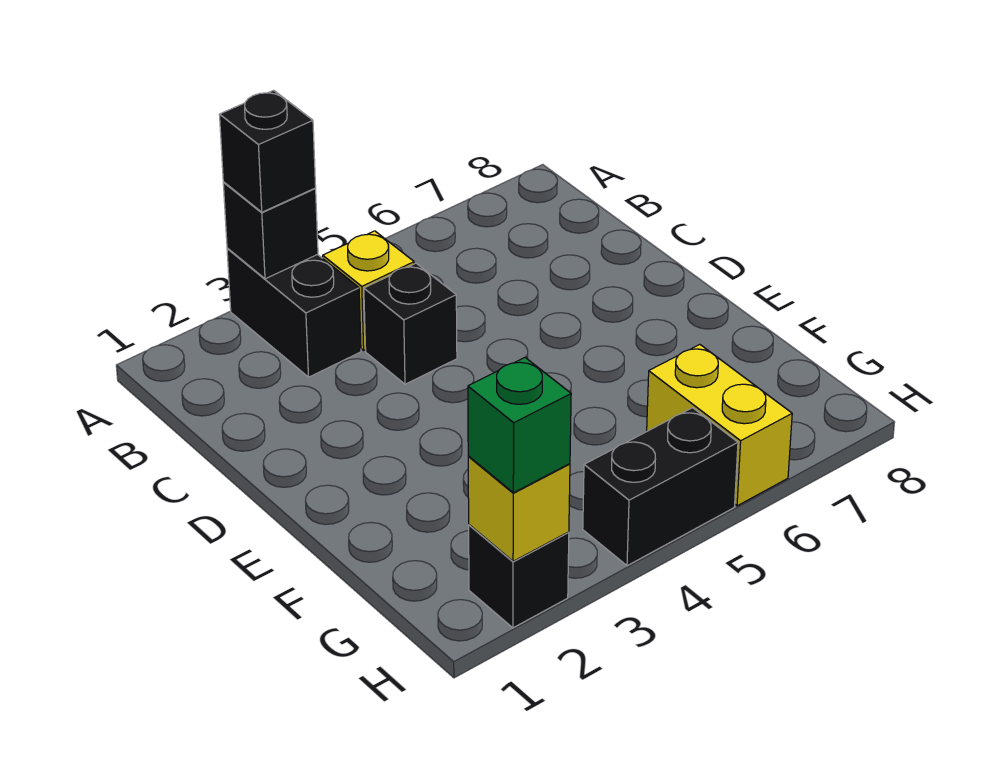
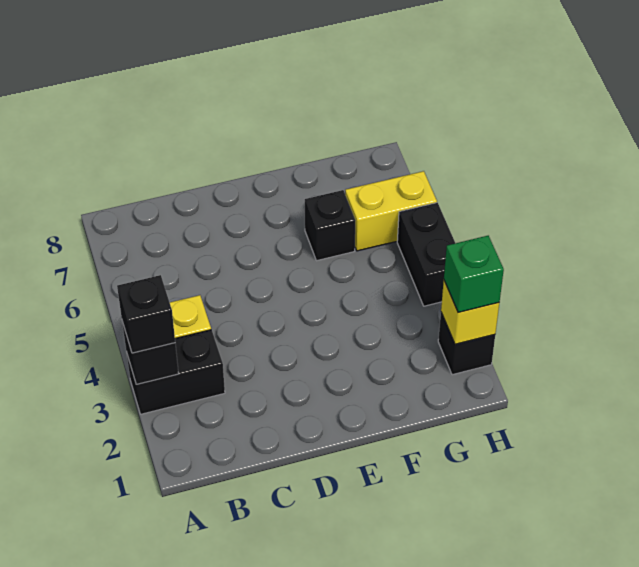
black brick C4 level 1 -> black brick F6 level 1

